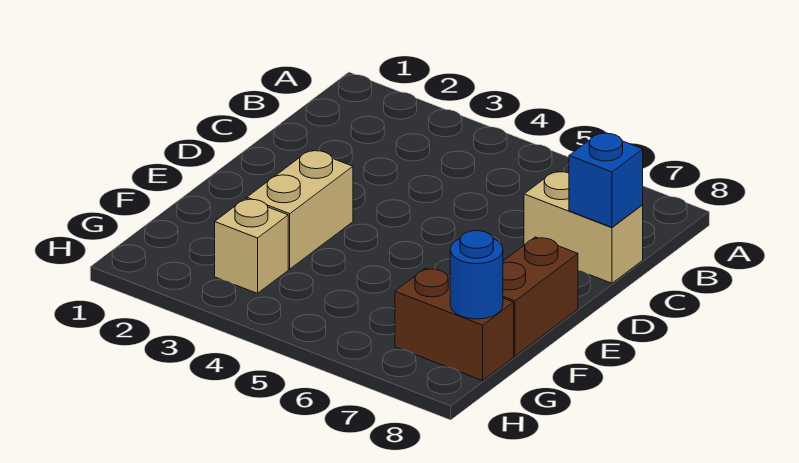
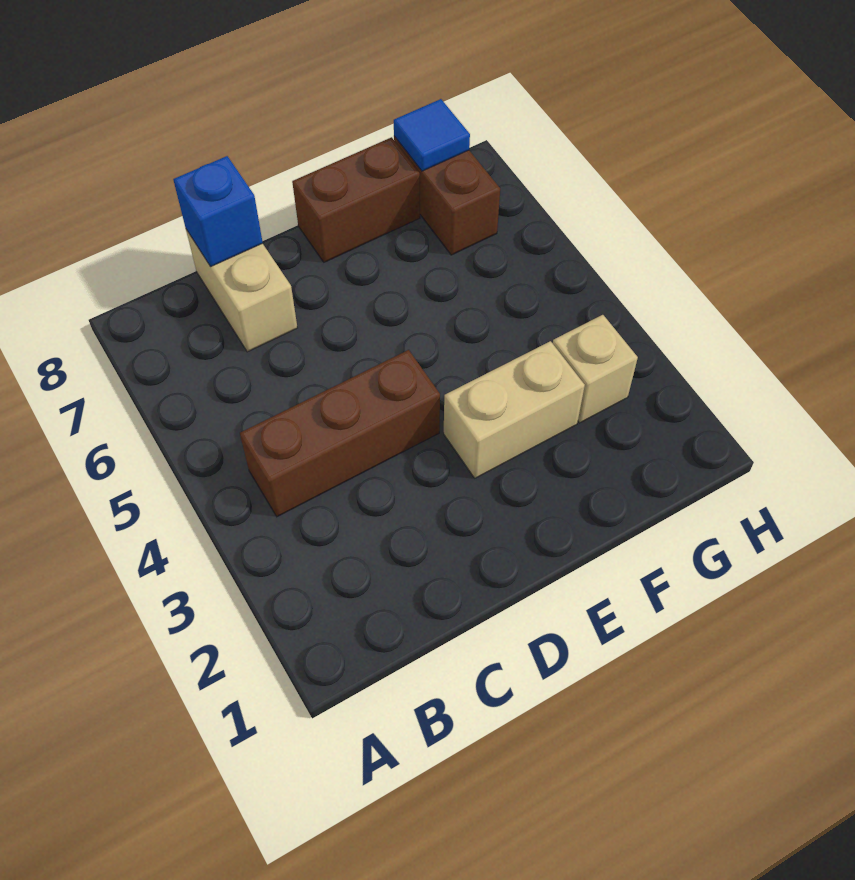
none -> brown brick B4:D4 level 1
blue round brick G8 level 2 -> blue tile G8 level 2

